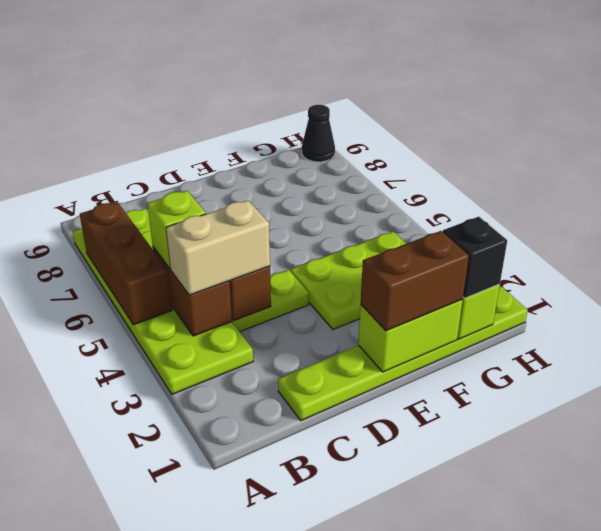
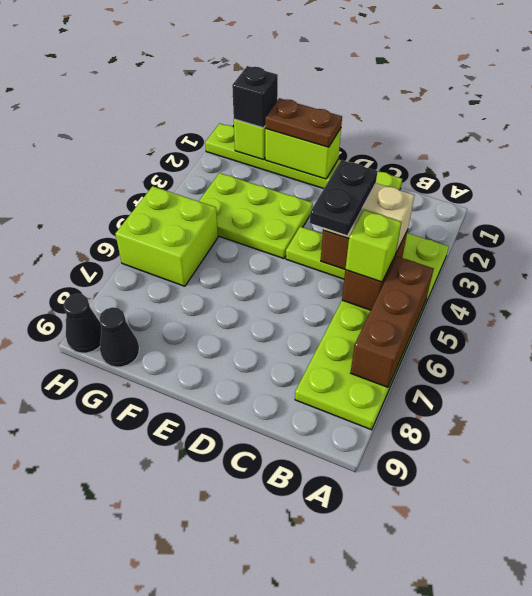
none -> black plate C4:C5 level 4
brown brick E1:F1 level 3 -> brown plate E1:F1 level 3
none -> lime brick G5:H6 level 1
none -> black cone G9 level 1

